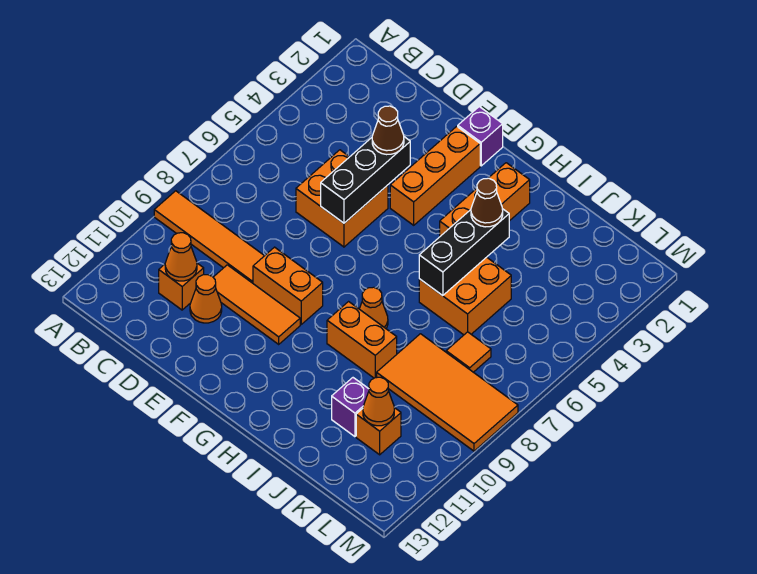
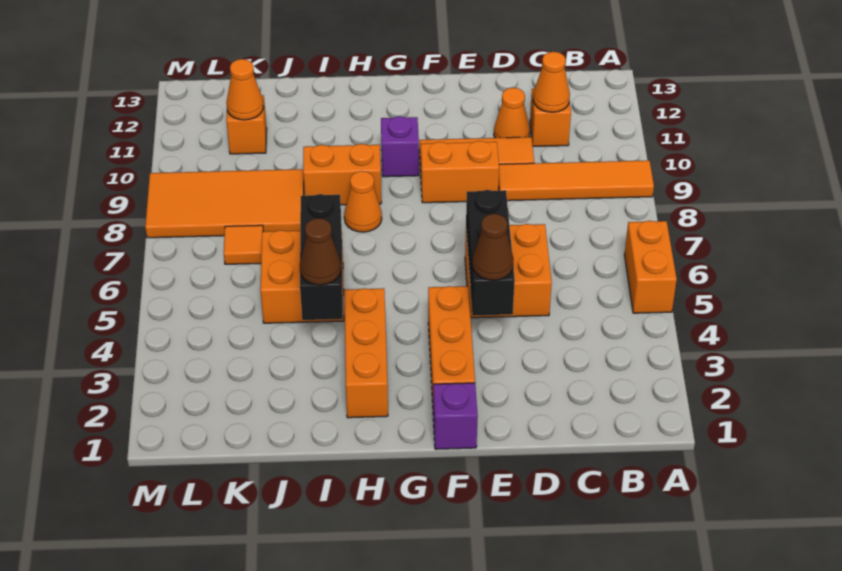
none -> orange brick A5:A6 level 1
purple brick J11 level 1 -> purple brick G10 level 1

